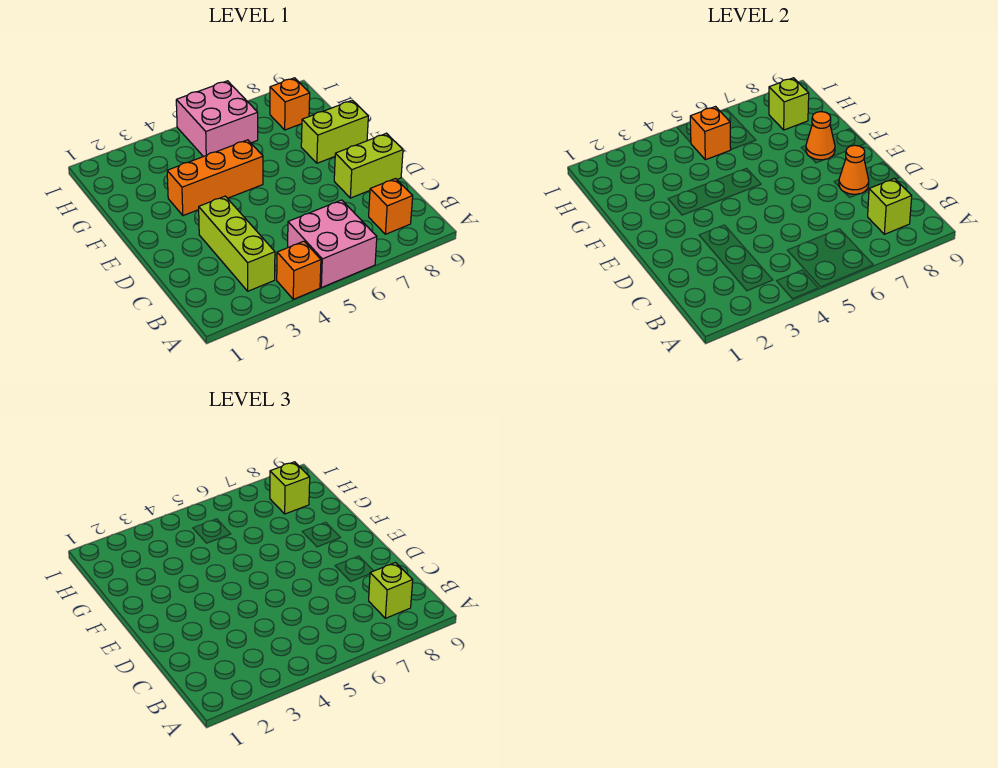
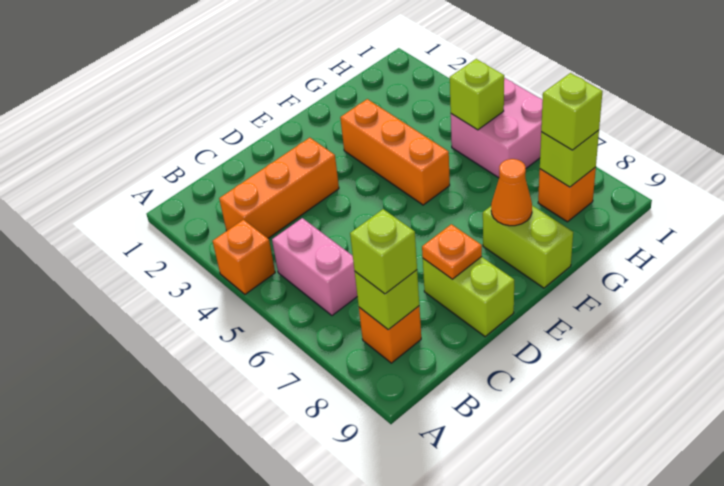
pink brick A5:B6 level 1 -> pink brick B5:B6 level 1
lime brick B3:D3 level 1 -> orange brick B3:D3 level 1
orange cone D8 level 2 -> orange plate D8 level 2
orange brick H5 level 2 -> lime brick H5 level 2

